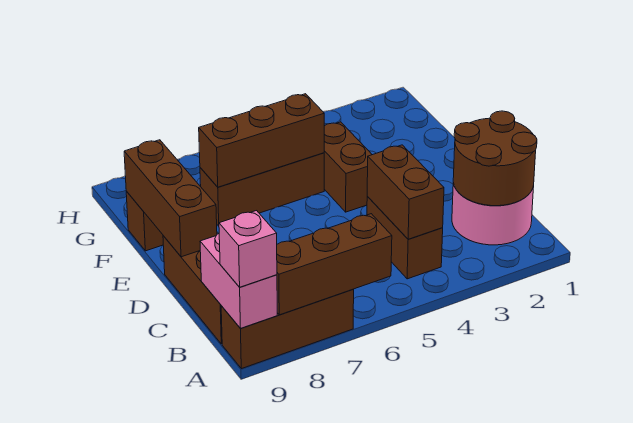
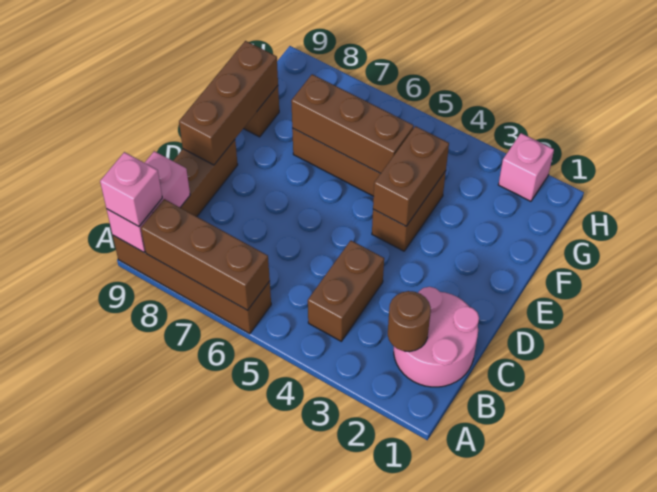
brown brick A7:A9 level 1 -> brown brick A6:A9 level 1
brown round brick B1:C2 level 2 -> brown round brick B2 level 2
brown brick B4:C4 level 2 -> brown brick E4:F4 level 2
none -> pink brick H2 level 1

